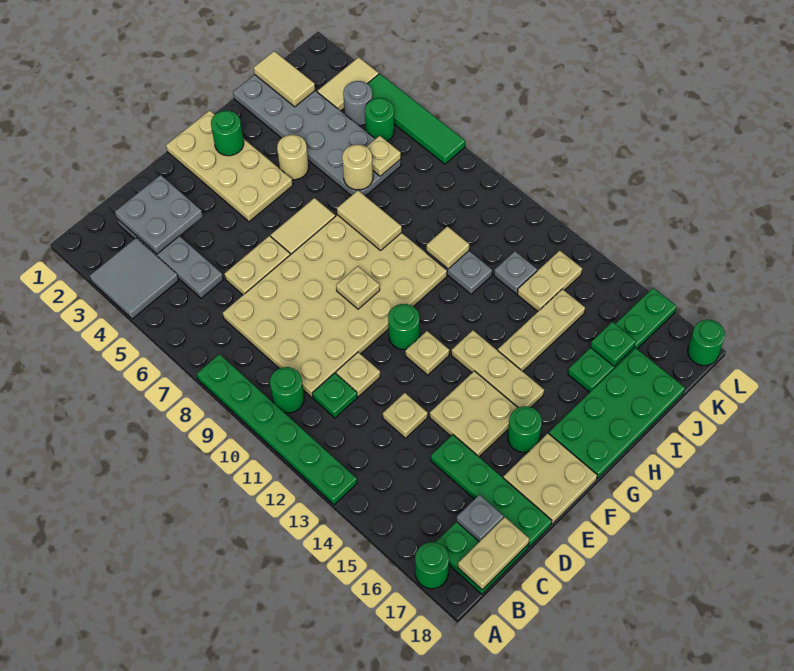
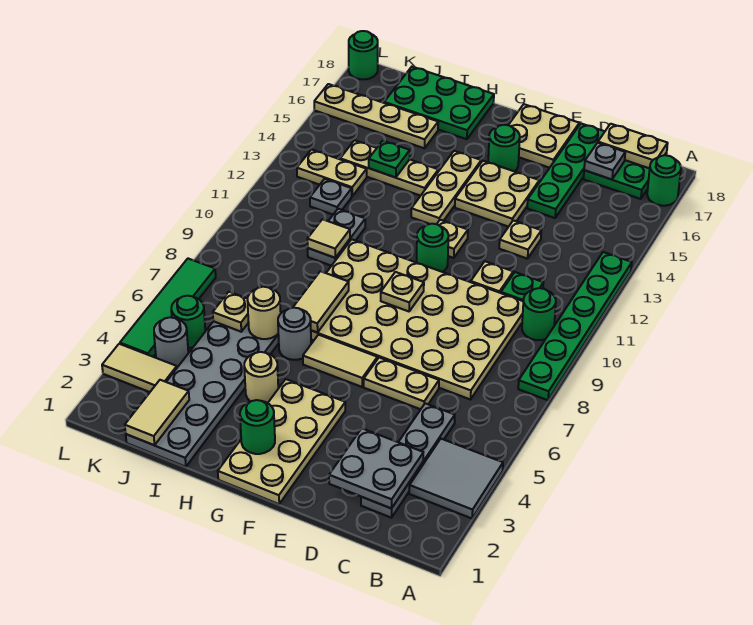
green plate G17:J18 level 1 -> green plate H17:J18 level 1
none -> grey round brick H6 level 1
green plate I16:L16 level 1 -> tan plate I16:L16 level 1
green plate J16 level 2 -> green plate I14 level 2

